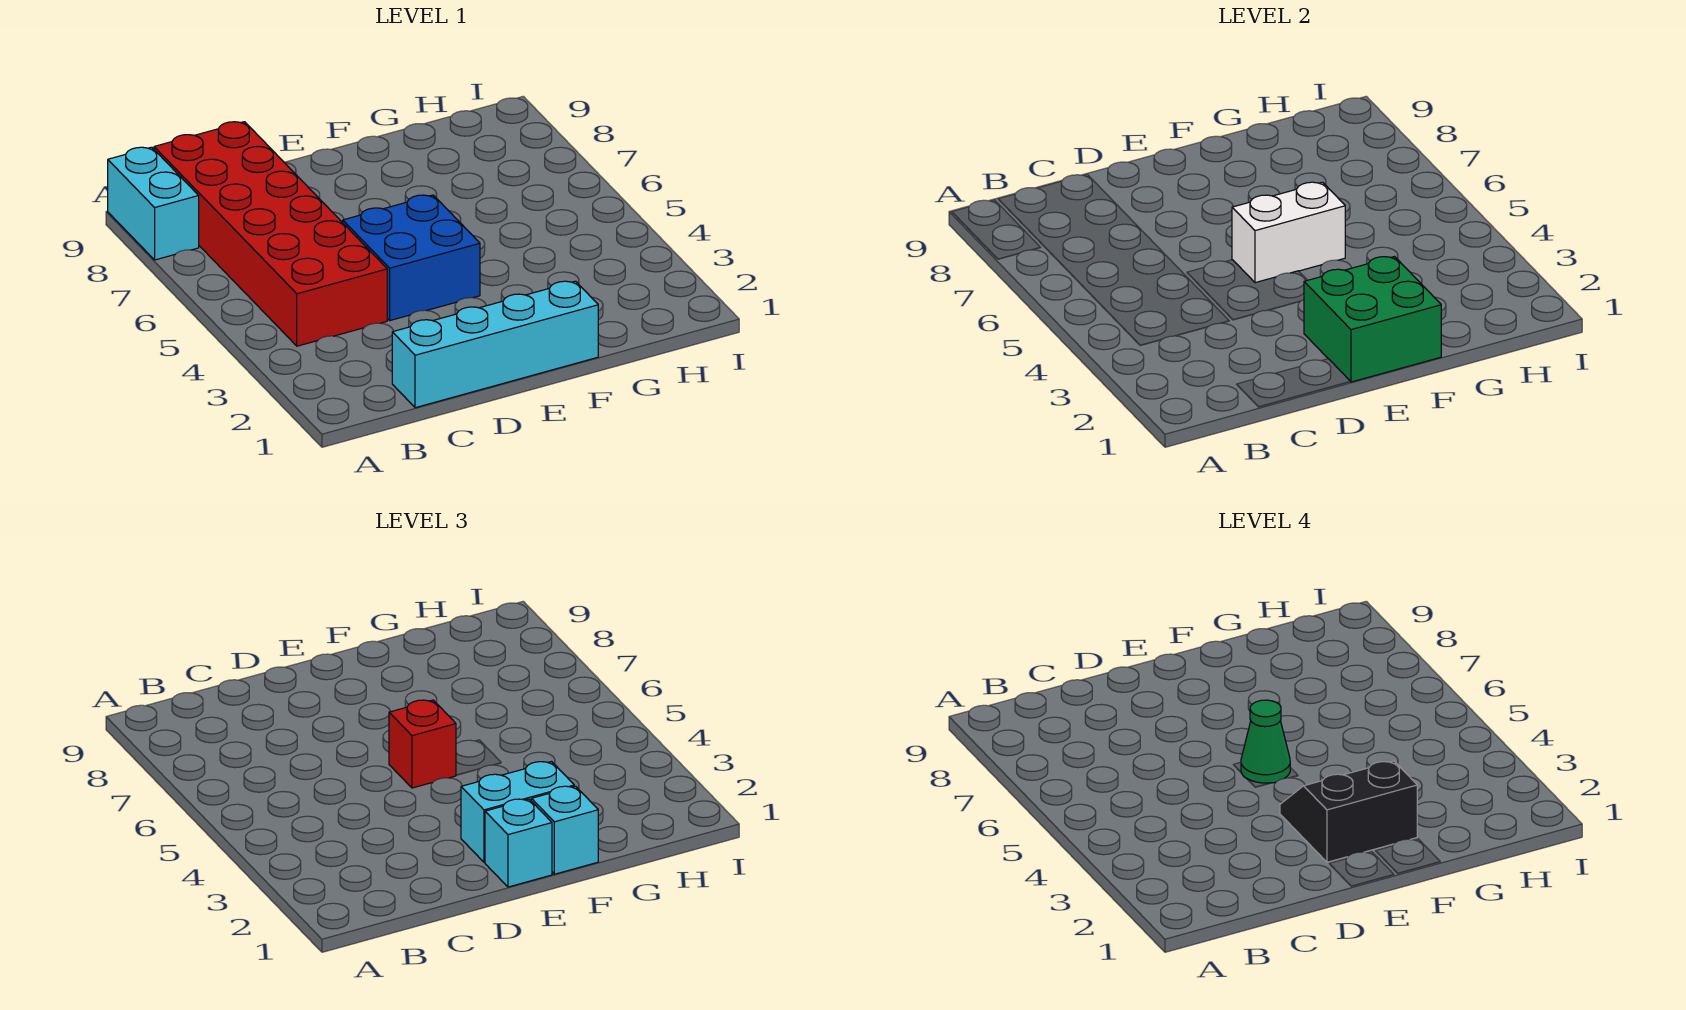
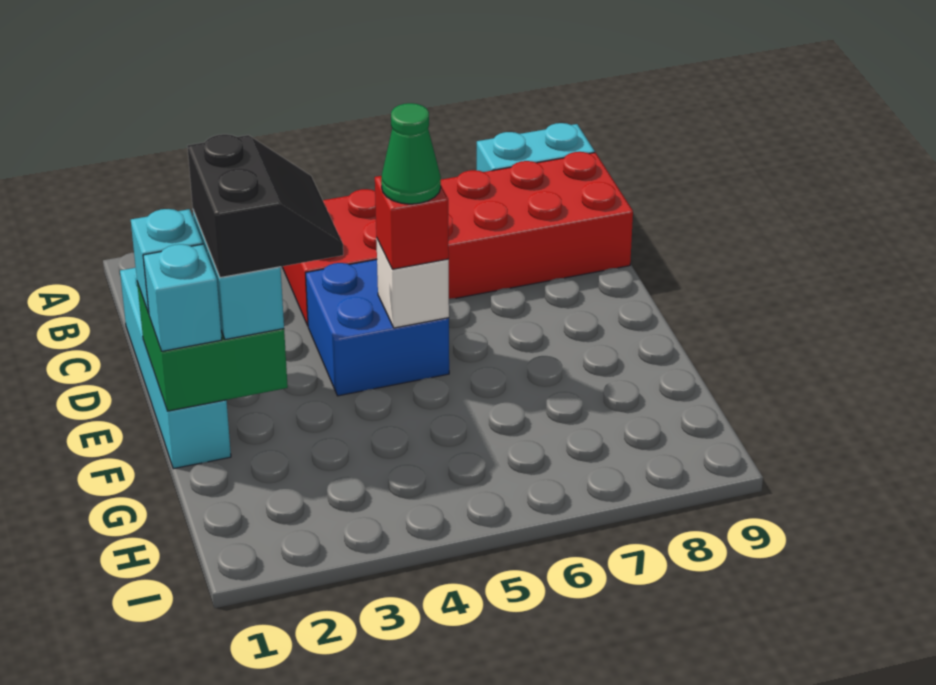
white brick E5:F5 level 2 -> white brick E5 level 2

